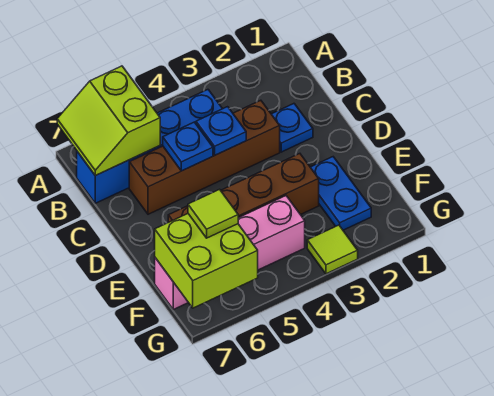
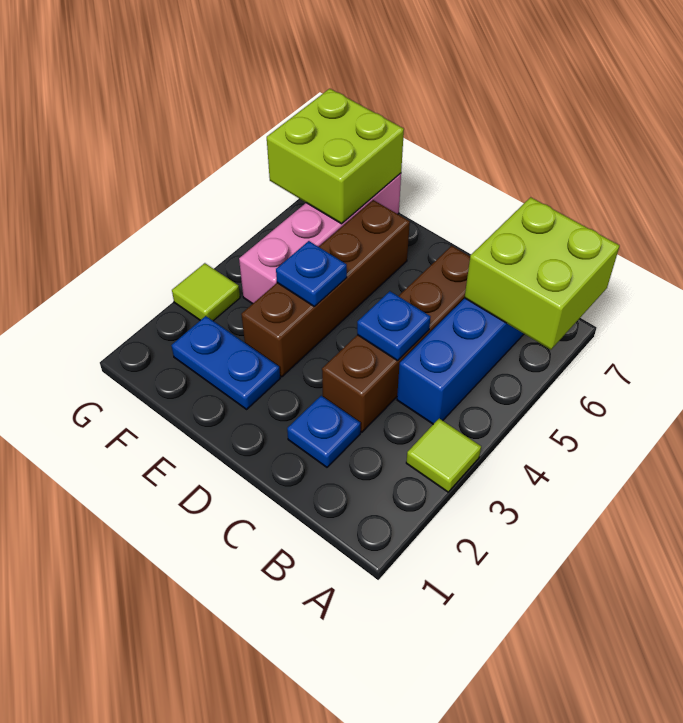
lime slope A6:B7 level 2 top 6 -> lime brick A6:B7 level 2
blue plate C5 level 2 -> blue plate E4 level 2
lime tile F6 level 3 -> lime tile A3 level 1

